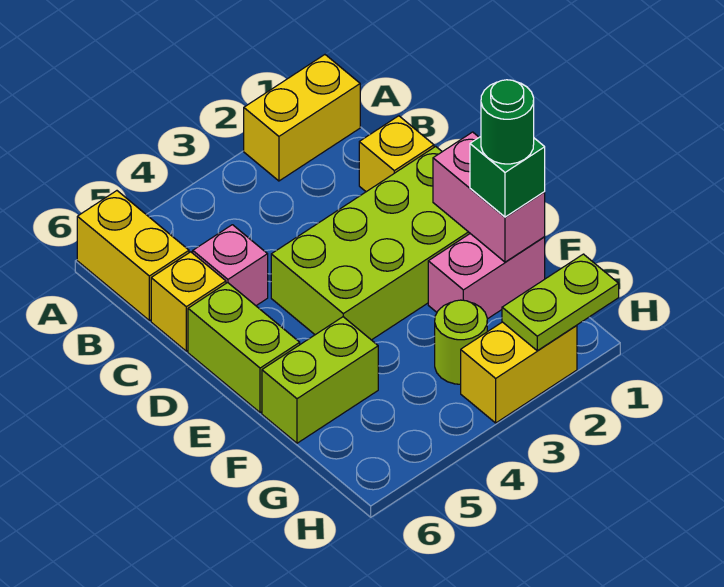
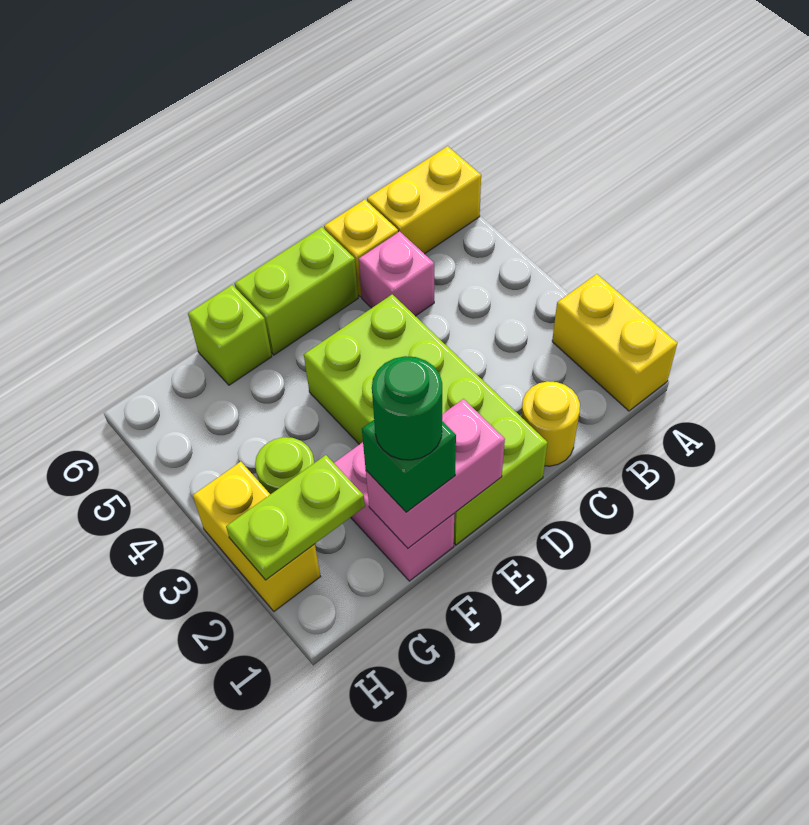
yellow brick C1 level 1 -> yellow round brick C1 level 1
lime brick F5:F6 level 1 -> lime brick F6 level 1
lime plate H1:H2 level 2 -> lime plate G2:H2 level 2

